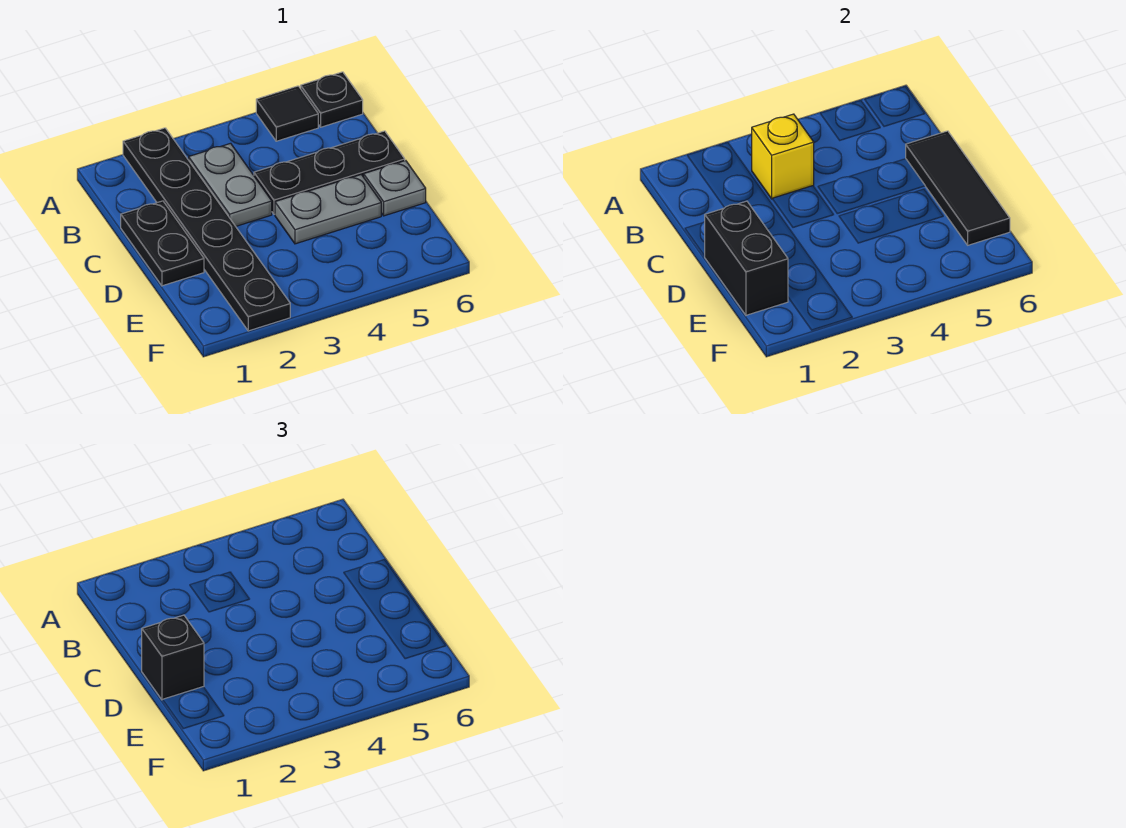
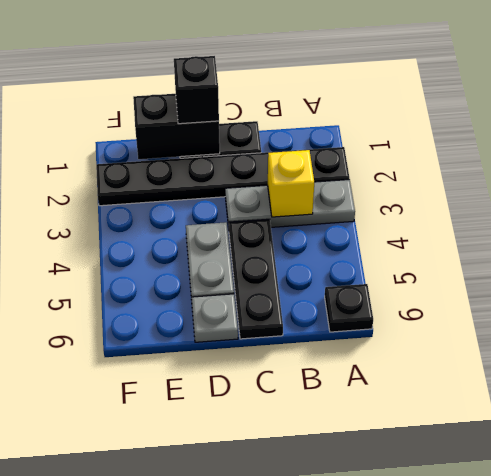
black tile A5 level 1 -> none
grey plate B3:C3 level 1 -> grey plate A3:C3 level 1
black tile C6:E6 level 2 -> none

